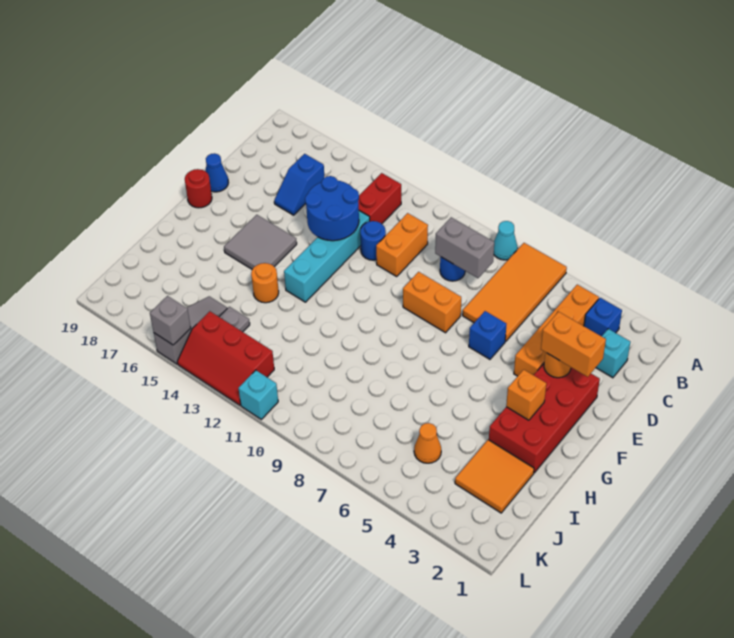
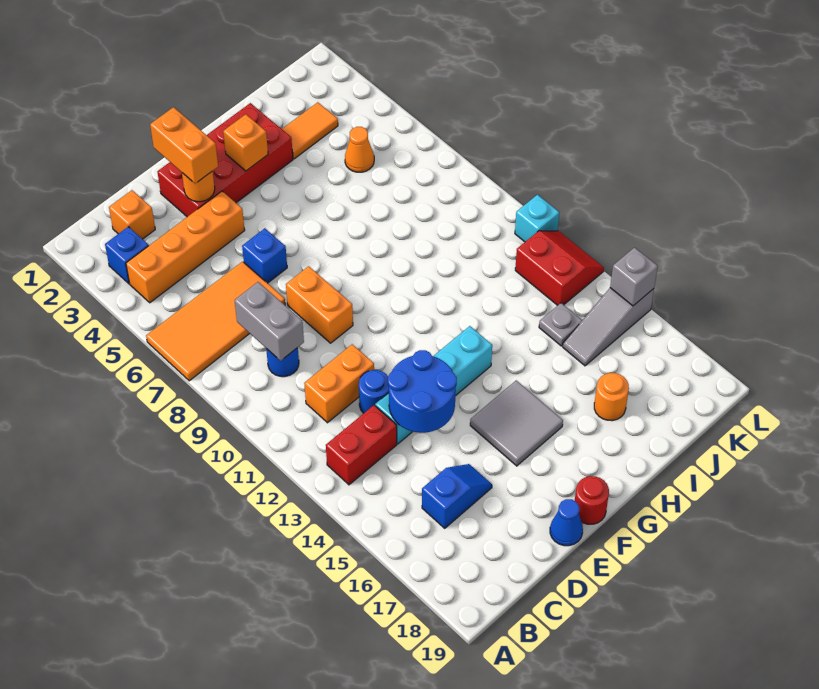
cyan cone A8 level 1 -> none
cyan brick C2 level 1 -> orange brick C2 level 1
orange round brick H14 level 1 -> orange round brick I17 level 1
orange tile I2:J3 level 1 -> orange tile I3:J3 level 1
red slope K12:L14 level 1 top K -> red slope K12:L13 level 1 top K

